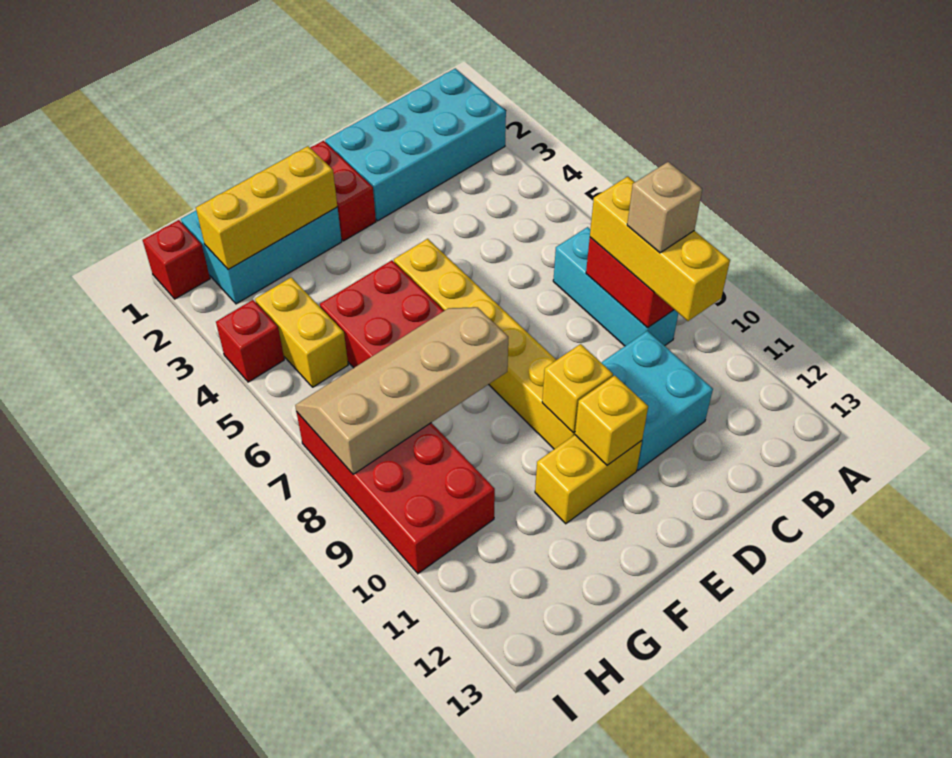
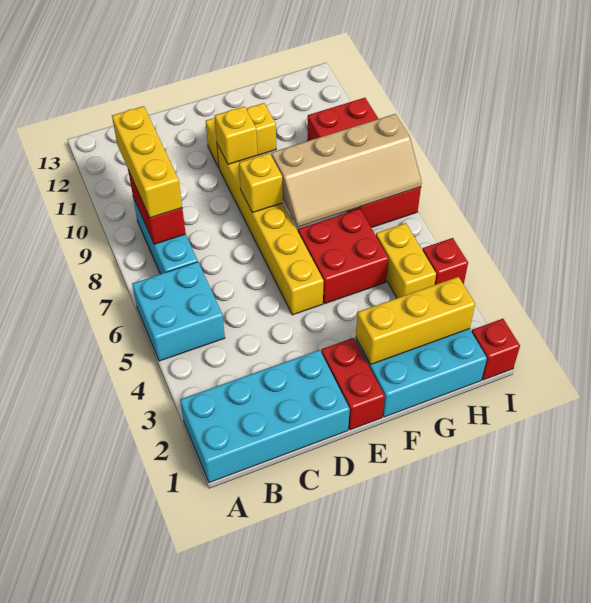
tan brick B9 level 4 -> none
cyan brick C10:D11 level 1 -> cyan brick A5:B6 level 1
yellow brick E11 level 2 -> yellow brick E8 level 2

